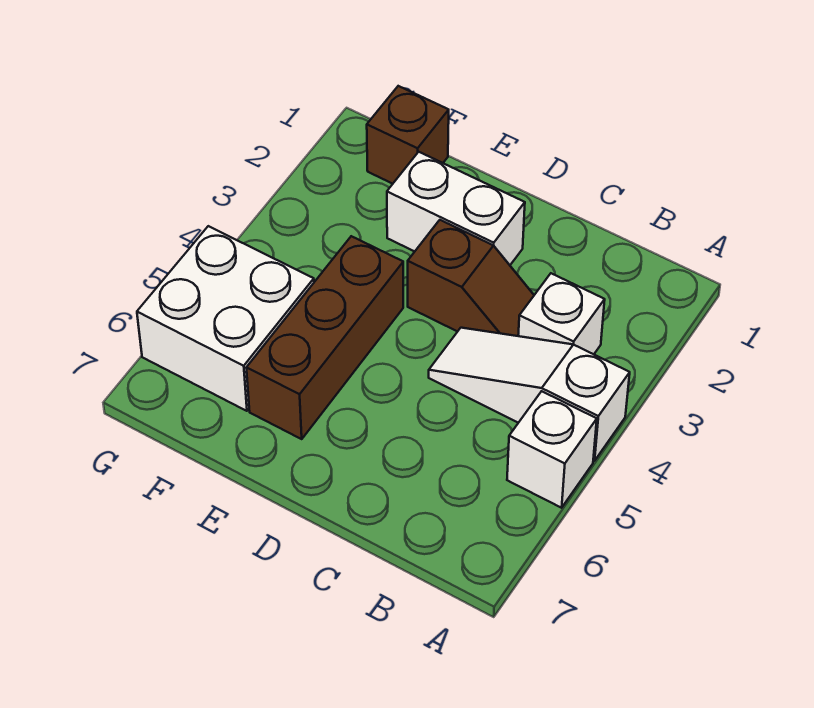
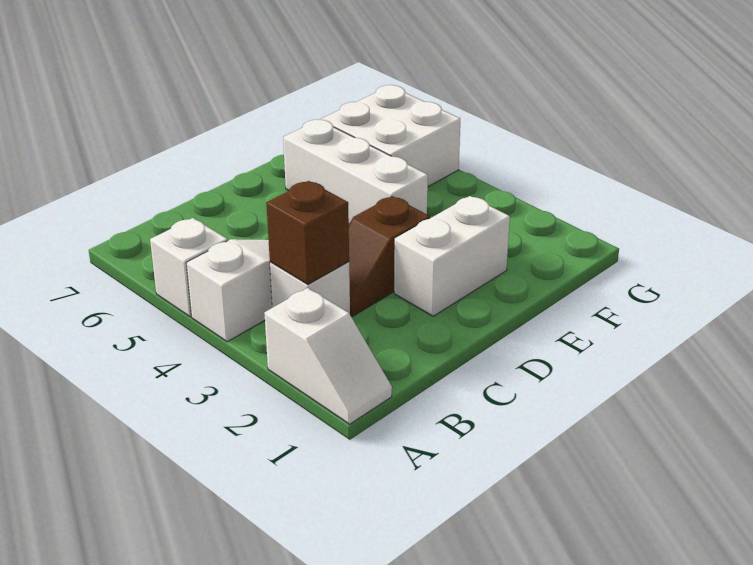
none -> white slope A1:A2 level 1 top 2
brown brick E4:E6 level 1 -> white brick E4:E6 level 1
brown brick F1 level 1 -> brown brick B3 level 2

